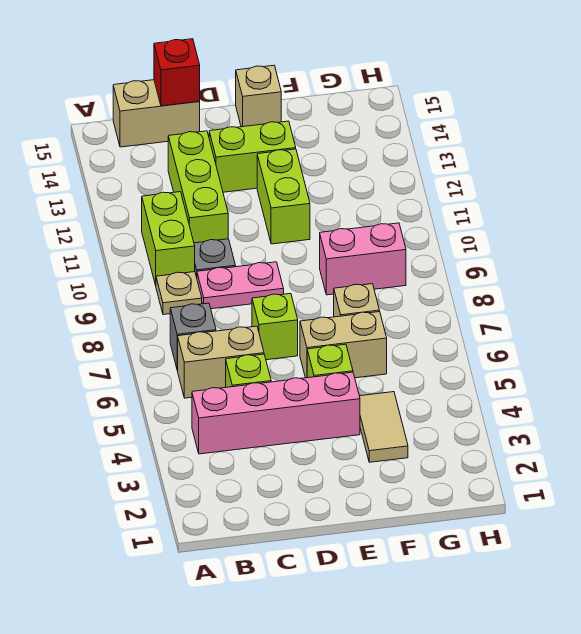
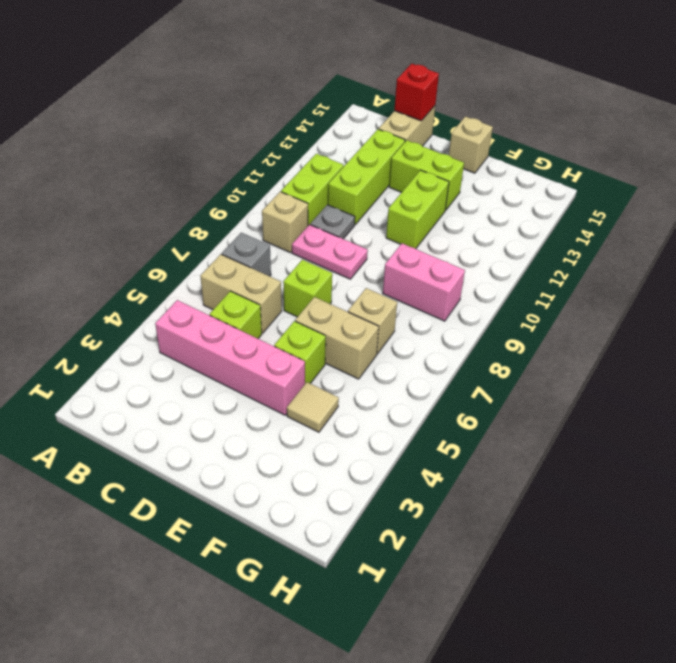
tan plate B9 level 1 -> tan brick B9 level 1
tan brick B15:C15 level 1 -> tan brick C14:C15 level 1
tan tile F3:F4 level 1 -> tan tile F4 level 1

